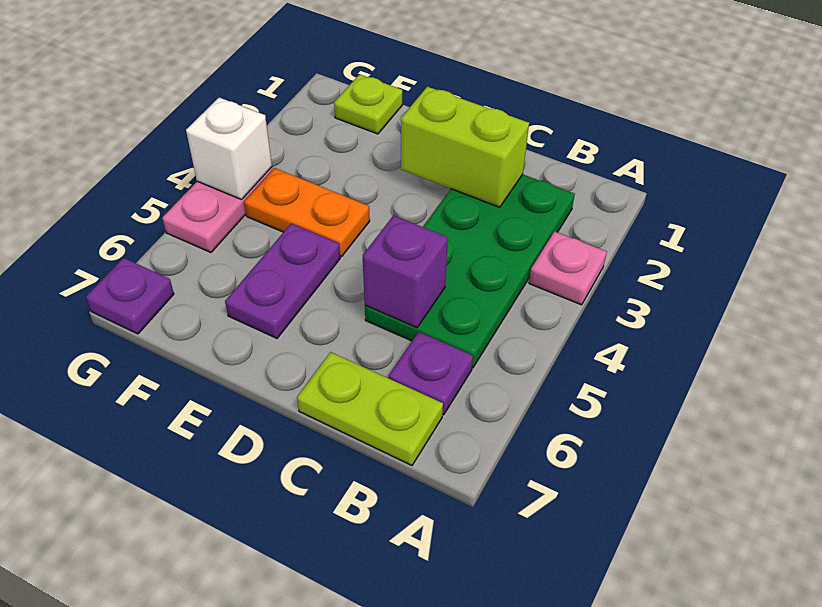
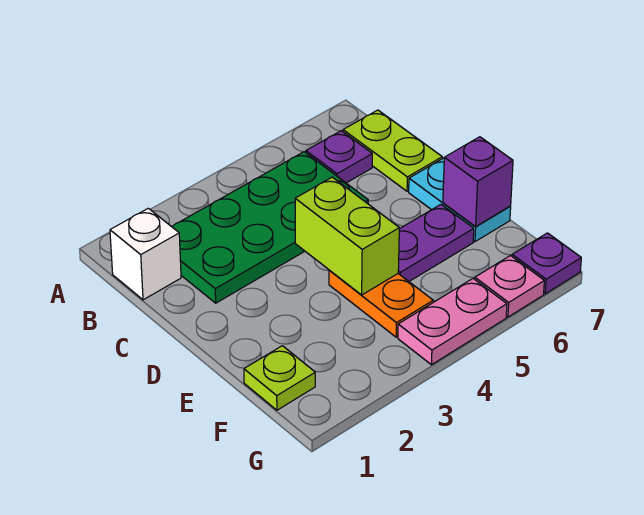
pink plate A3 level 1 -> pink plate G6 level 1
lime brick C2:D2 level 2 -> lime brick D4:E4 level 2
purple brick C5 level 2 -> purple brick E7 level 2
none -> cyan plate D7:E7 level 1
white brick G4 level 2 -> white brick B1 level 1

